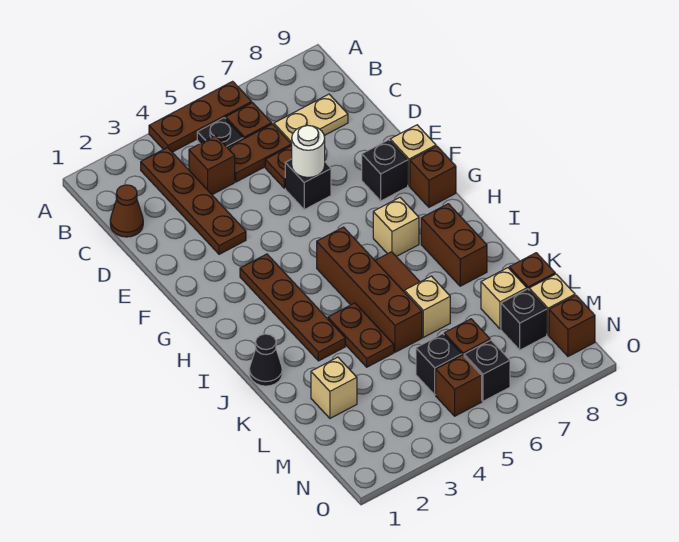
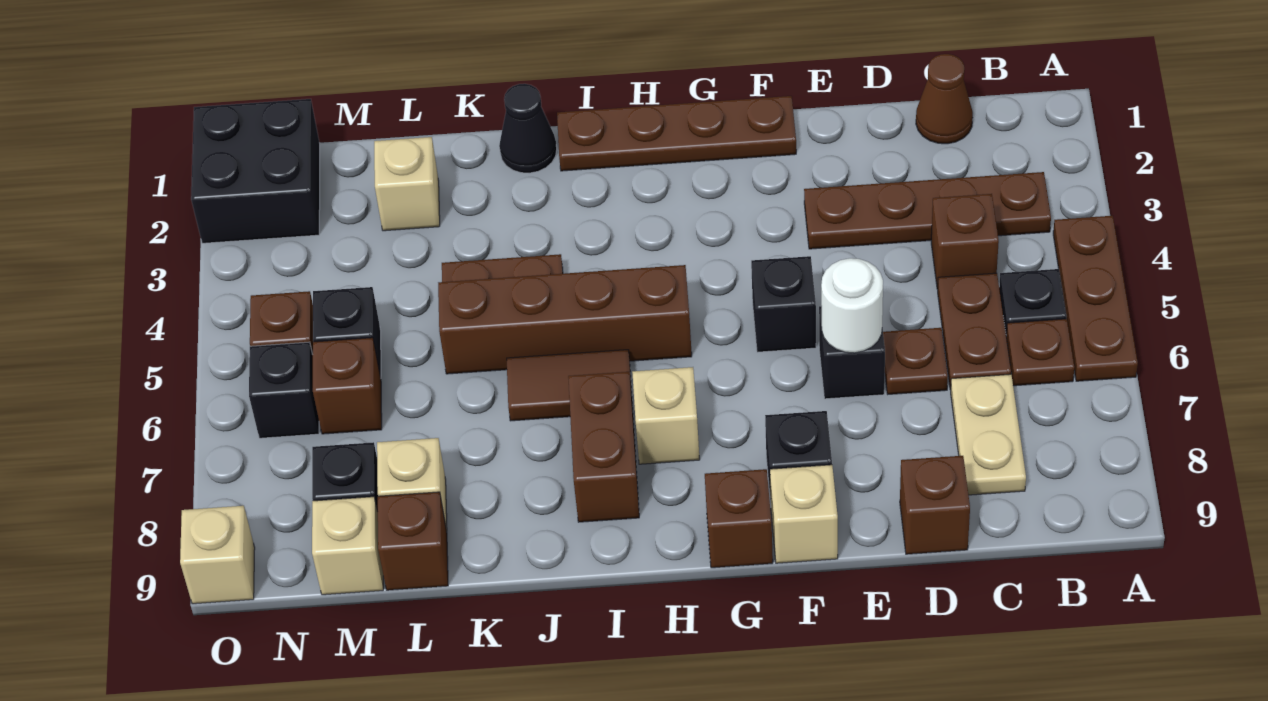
none -> black brick F5 level 1
brown plate G3:J3 level 1 -> brown plate F1:I1 level 1
brown brick I8:J8 level 1 -> brown brick I7:I8 level 1
tan brick K6 level 1 -> tan brick O9 level 1
none -> black brick N1:O2 level 1
brown brick N9 level 1 -> brown brick D9 level 1

